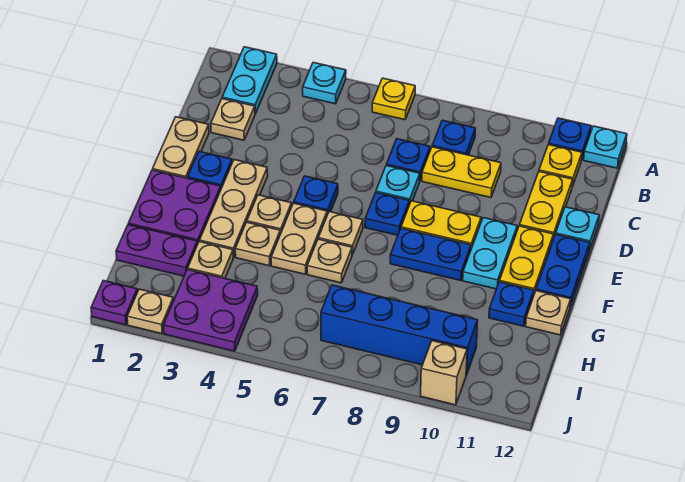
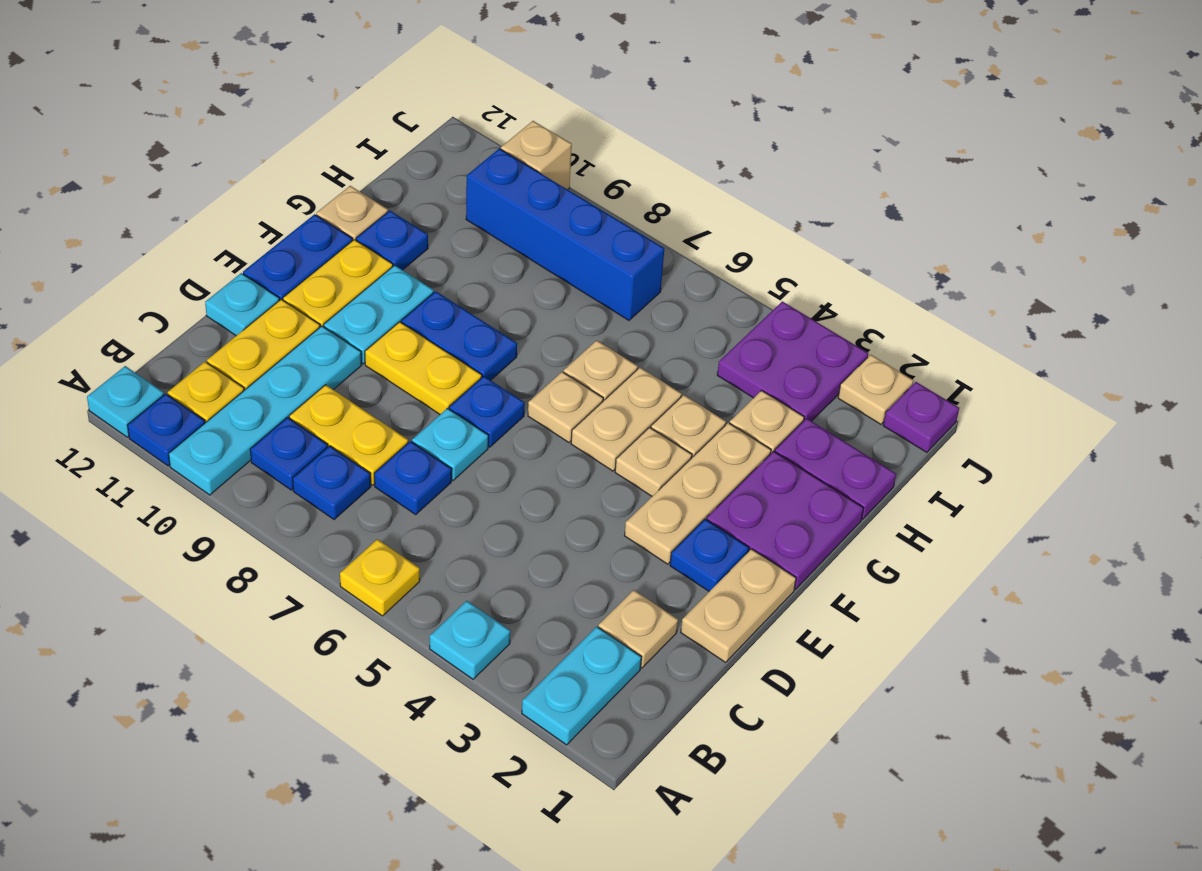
none -> cyan plate A10:D10 level 1
blue plate E5 level 1 -> blue plate B9 level 1

